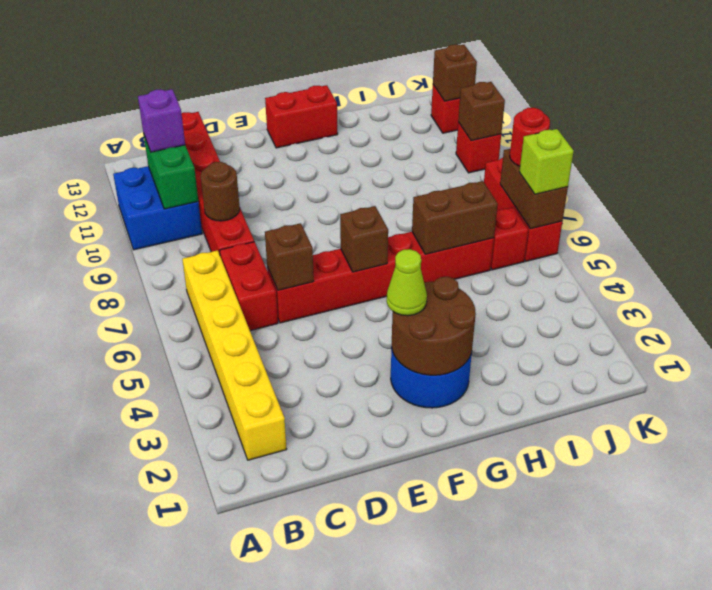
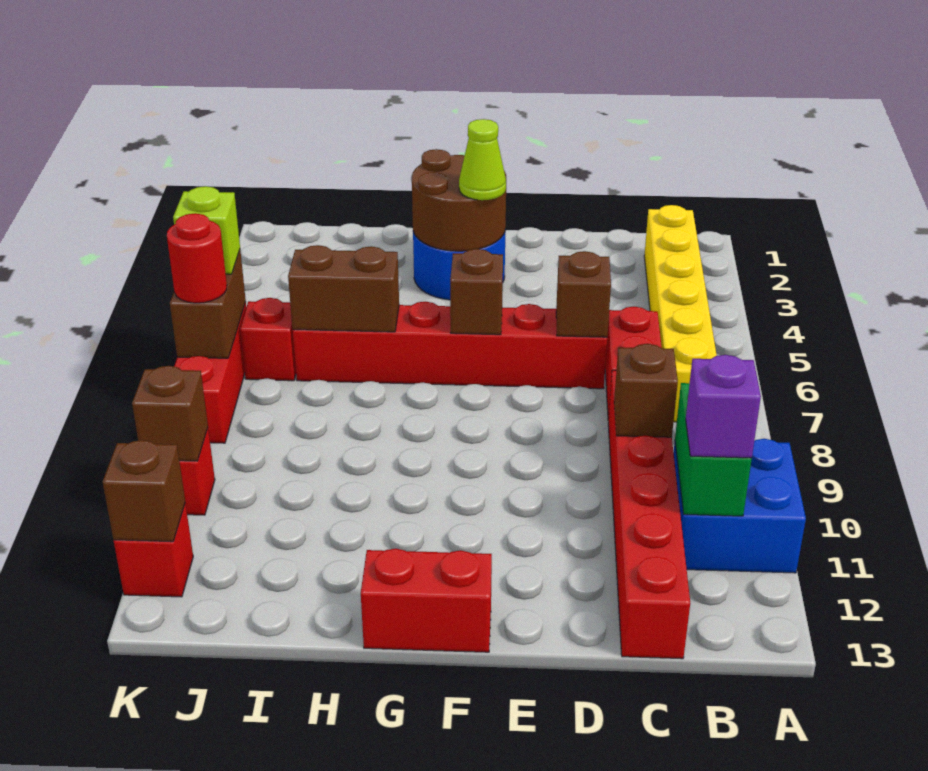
brown round brick C9 level 2 -> brown brick C9 level 2

